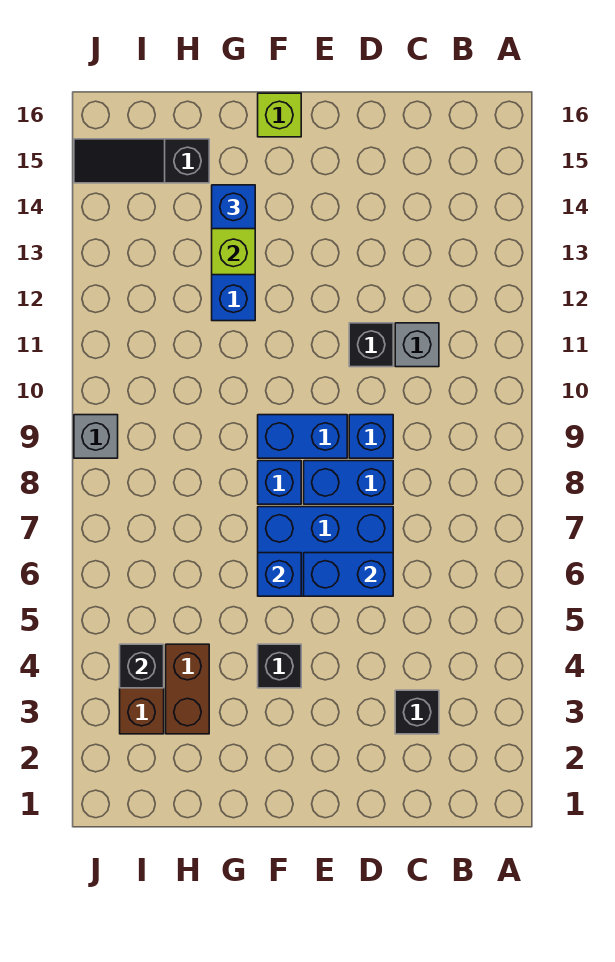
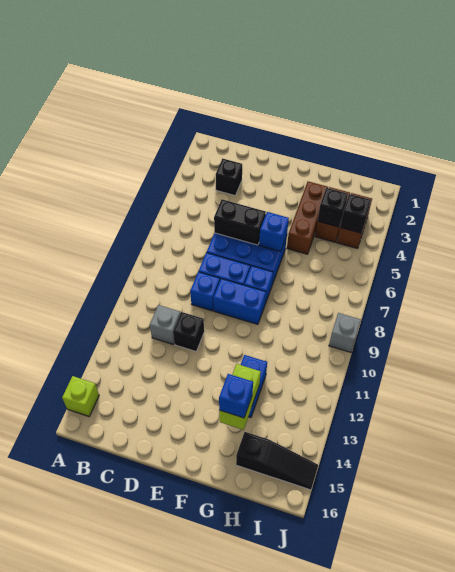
blue brick D6:E6 level 2 -> black brick D6:E6 level 2
black brick F4 level 1 -> black brick H4 level 2
lime brick F16 level 1 -> lime brick A15 level 1
none -> brown brick G3:G5 level 1

